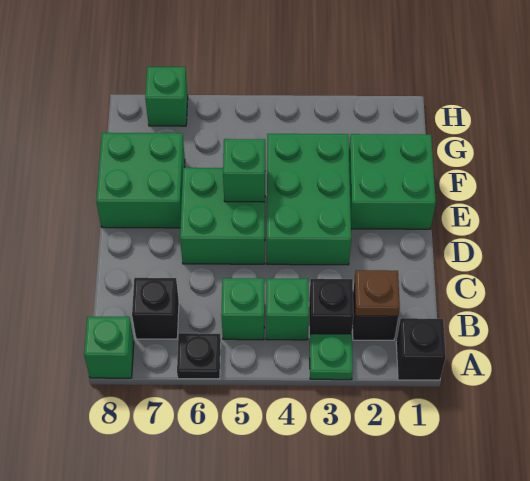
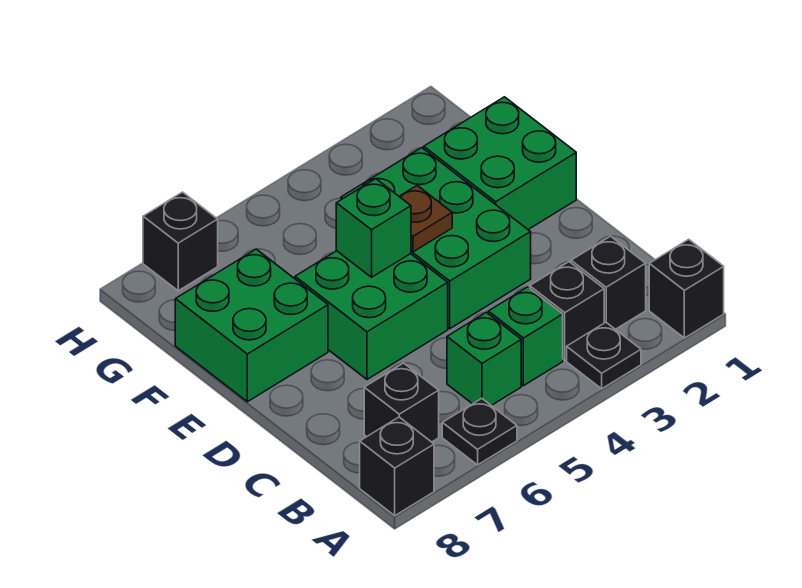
green plate A3 level 1 -> black plate A3 level 1
green brick A8 level 1 -> black brick A8 level 1
brown plate B2 level 2 -> brown plate E4 level 2
green brick H7 level 1 -> black brick H7 level 1

